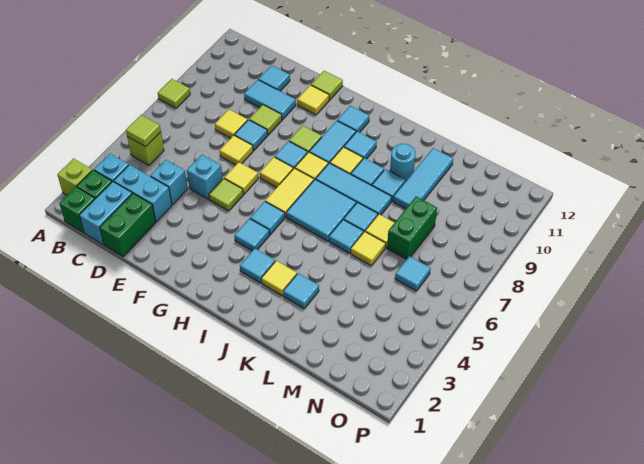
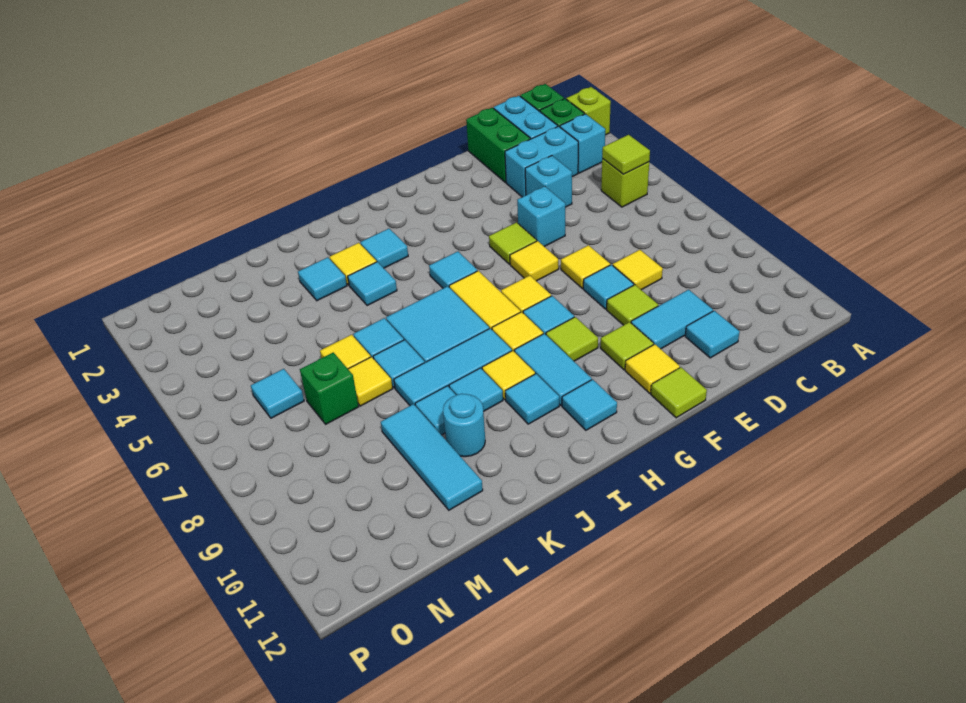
lime tile A8 level 1 -> lime tile F10 level 1
cyan tile H4 level 1 -> cyan tile J4 level 1
green brick M7:M8 level 1 -> green brick M7 level 1

